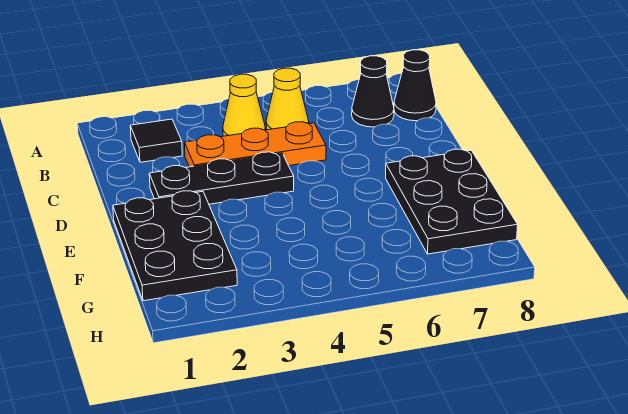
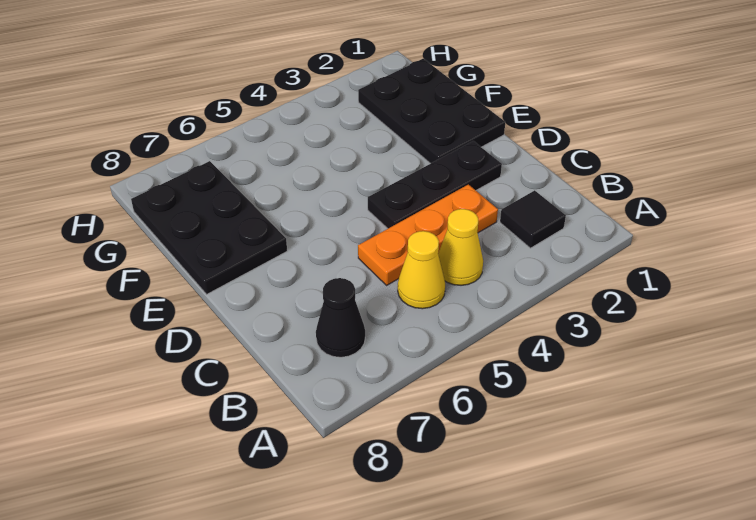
black cone B8 level 1 -> none

